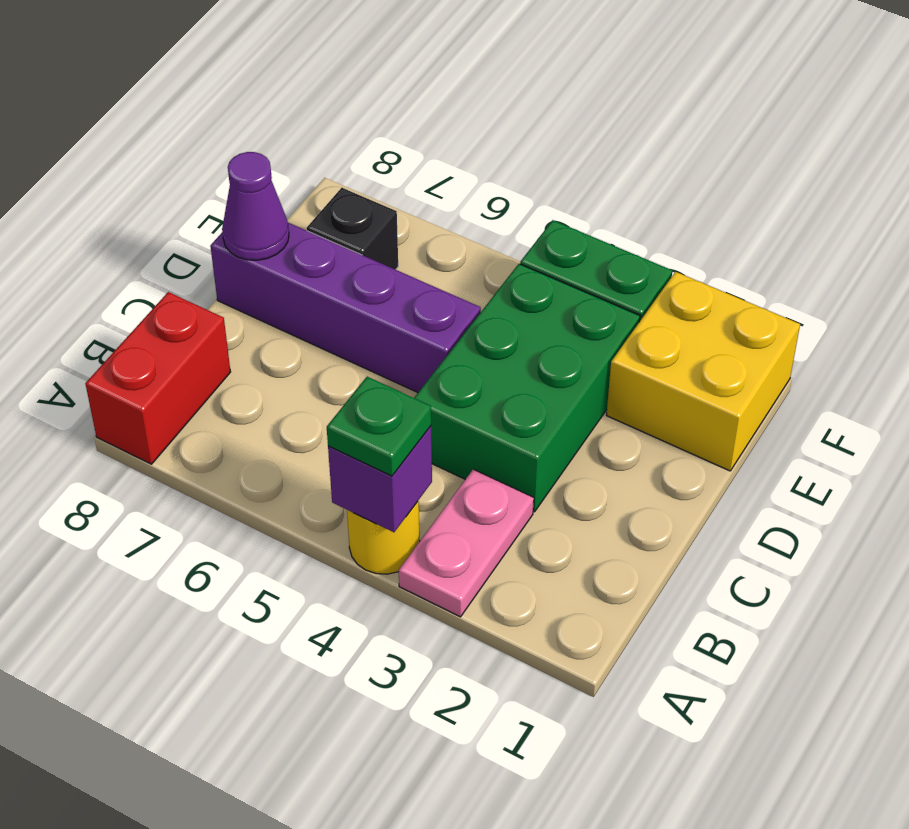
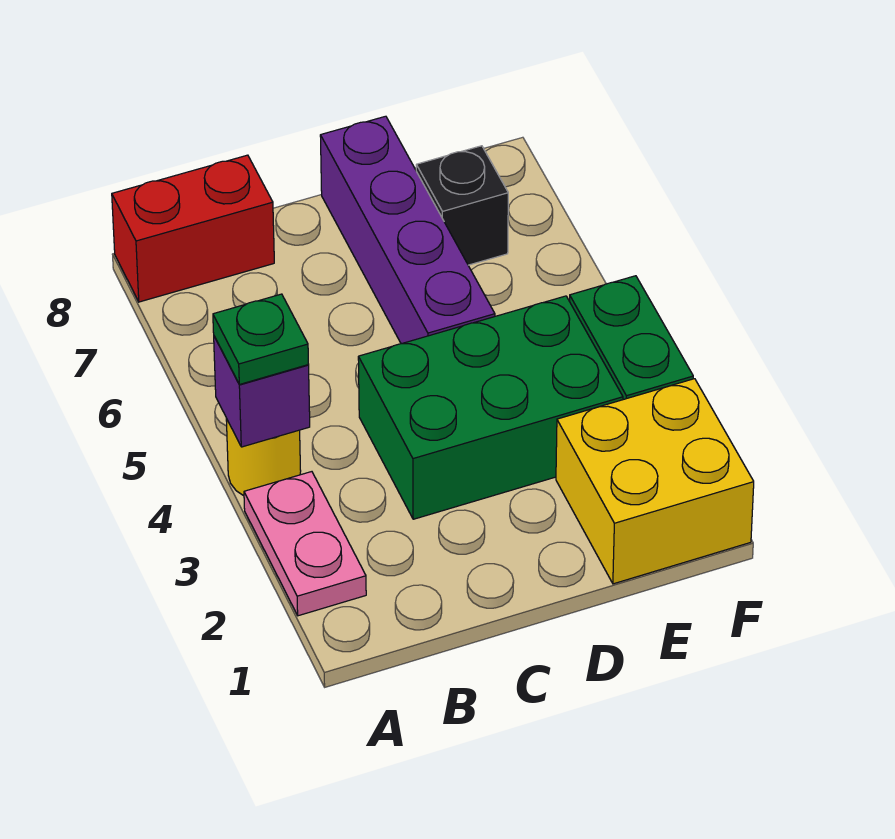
pink plate A3:B3 level 1 -> pink plate A2:A3 level 1
purple cone D8 level 2 -> none

